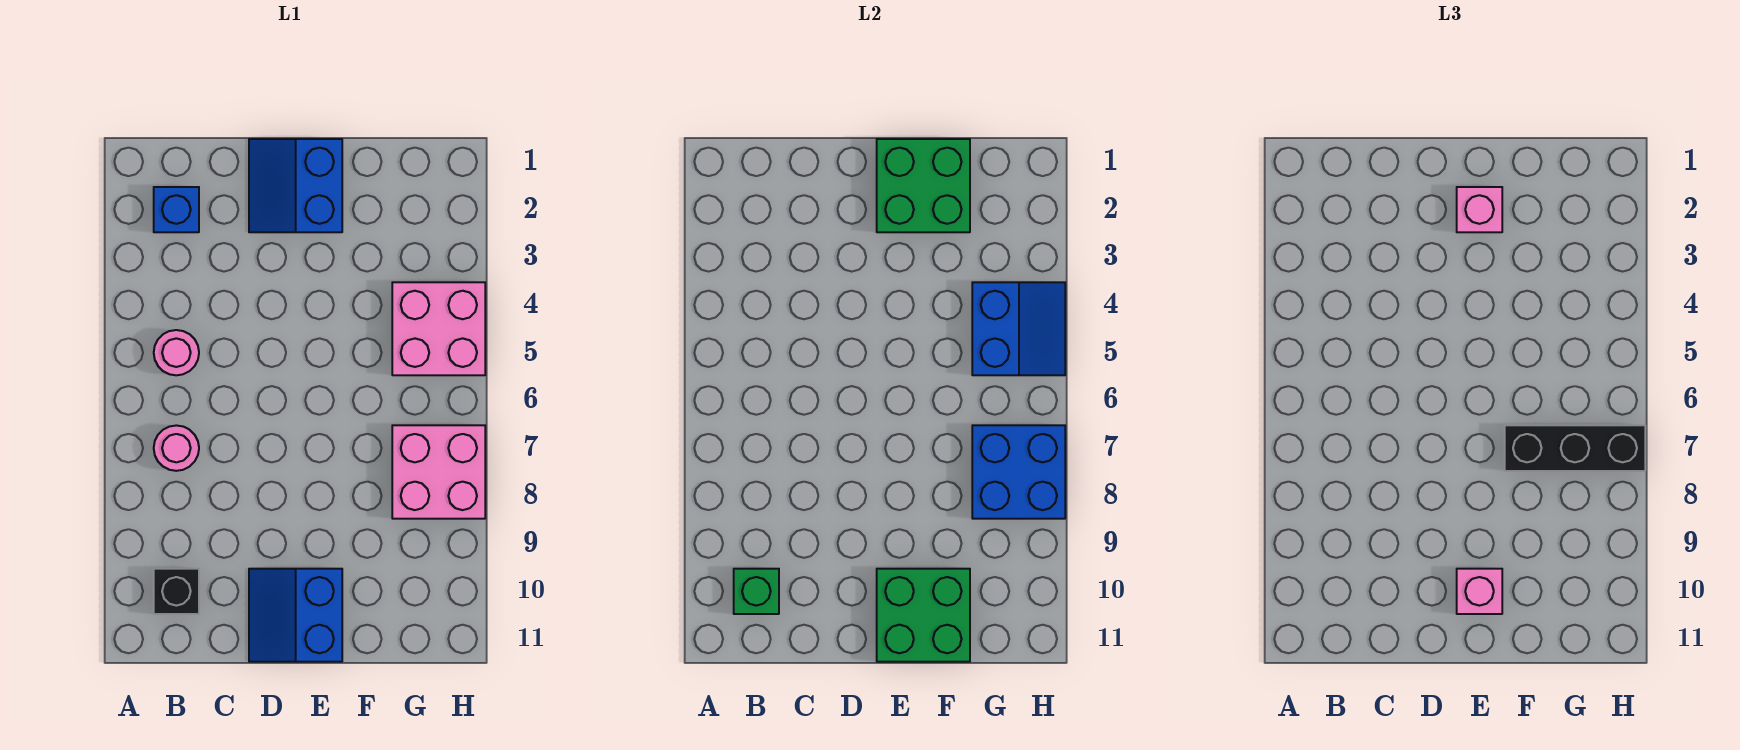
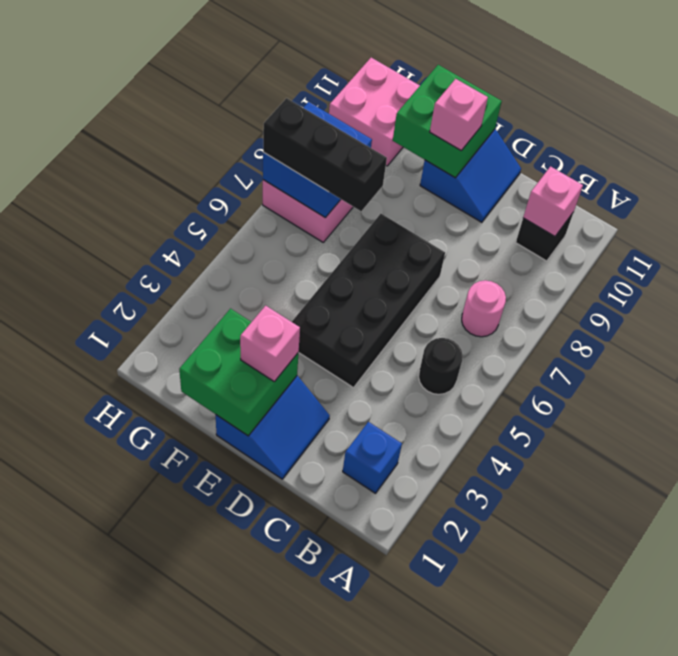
pink round brick B5 level 1 -> black round brick B5 level 1
green brick B10 level 2 -> pink brick B10 level 2
none -> black brick D4:E7 level 1
pink brick G4:H5 level 1 -> pink brick G10:H11 level 1
blue slope G4:H5 level 2 top G -> none

